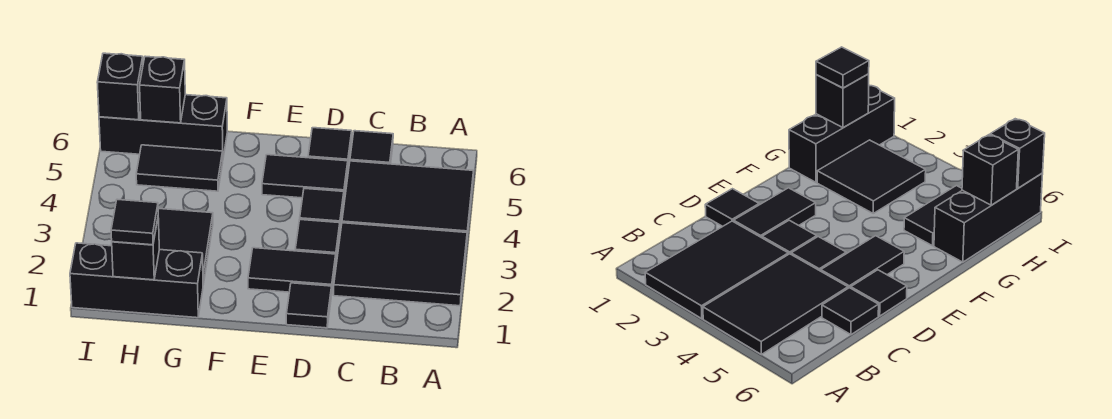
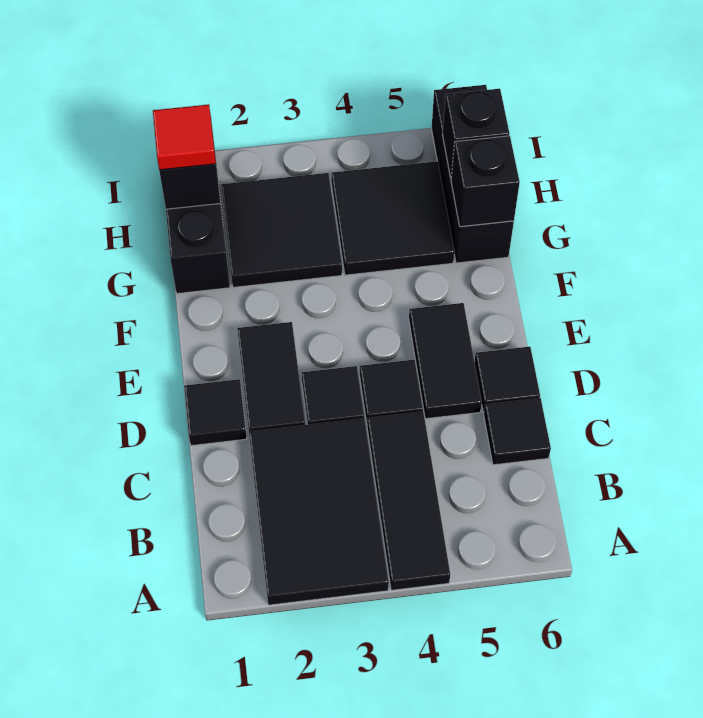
black tile A4:C5 level 1 -> black tile A4:C4 level 1
black tile G5:H5 level 1 -> black tile G4:H5 level 1
black tile H1 level 3 -> red tile H1 level 3
black brick I6 level 2 -> black brick G6 level 2

